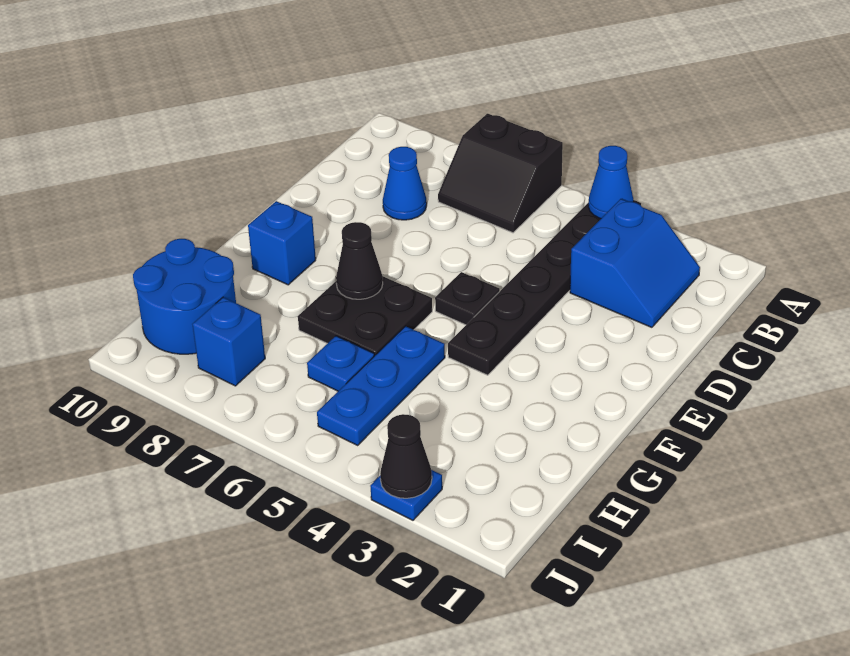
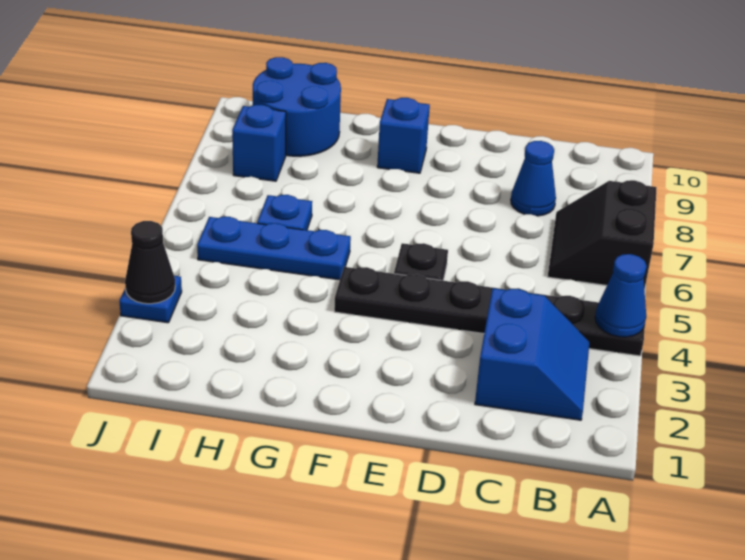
blue slope B2:C3 level 1 top 3 -> blue slope B2:C3 level 1 top C
black plate F6:G7 level 1 -> none
black cone F7 level 2 -> none

